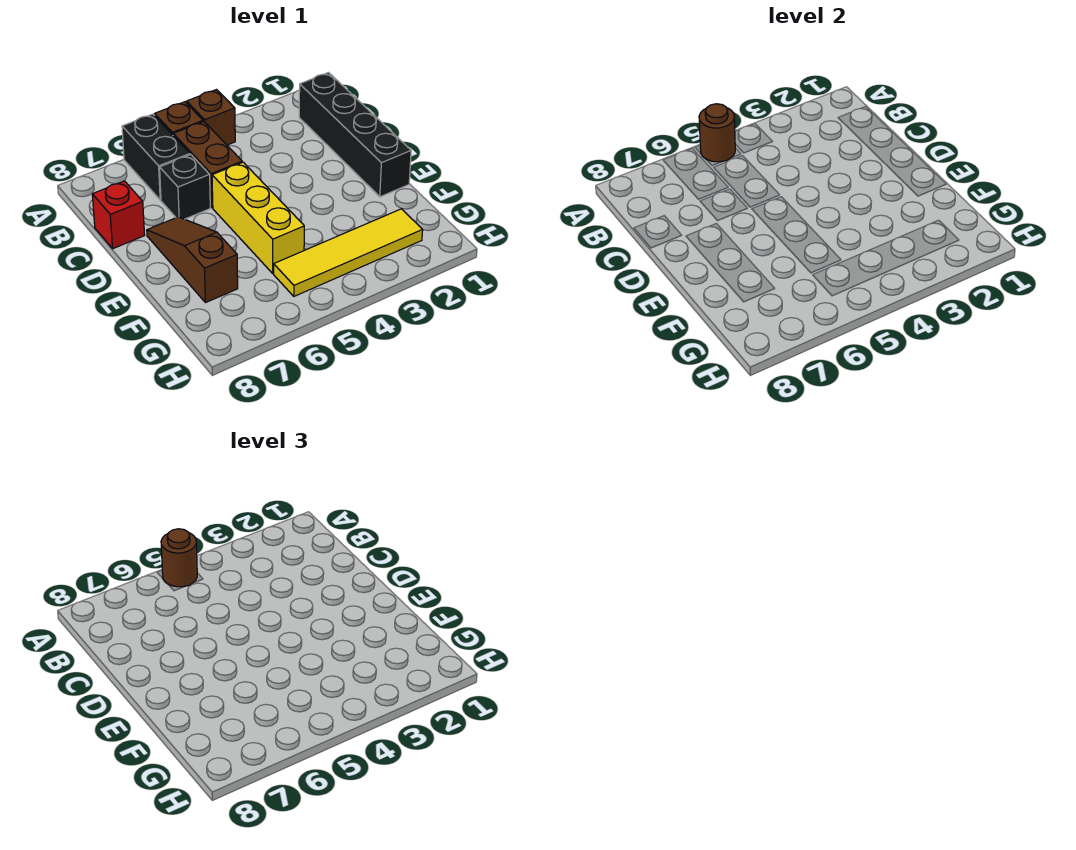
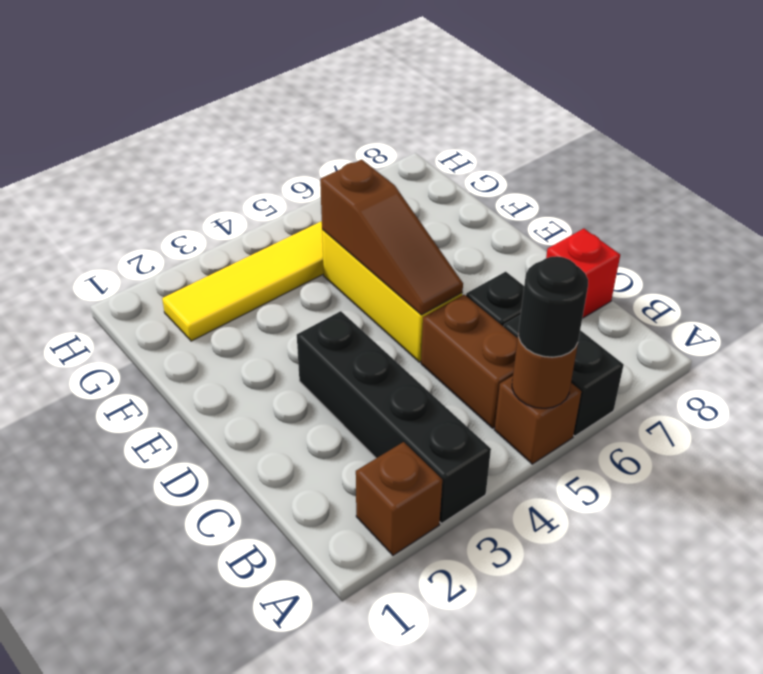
brown brick A4 level 1 -> brown brick A2 level 1
brown round brick A5 level 3 -> black round brick A5 level 3
black brick B1:E1 level 1 -> black brick A3:D3 level 1
brown slope D7:F7 level 1 top F -> brown slope D5:F5 level 2 top F

